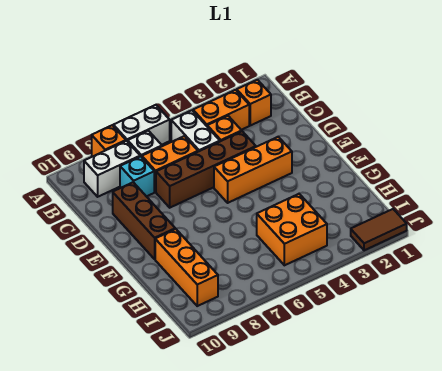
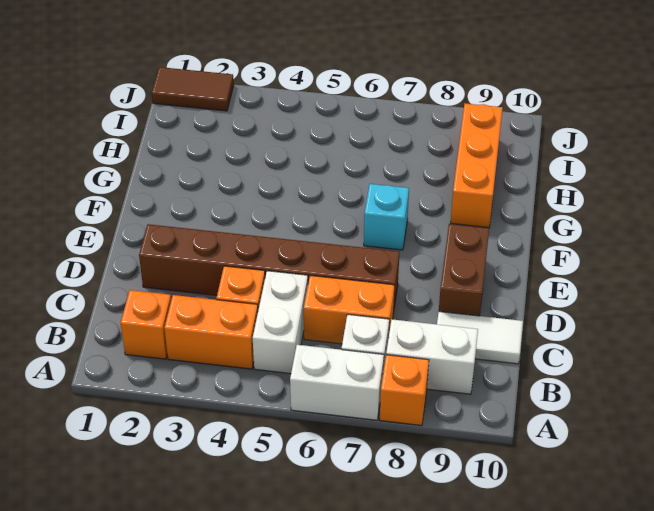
cyan brick C8 level 1 -> cyan brick F7 level 1
none -> white tile C9:C10 level 1
brown brick D4:D7 level 1 -> brown brick D2:D7 level 1
brown brick D9:F9 level 1 -> brown brick D9:E9 level 1
orange brick E3:E5 level 1 -> none
orange brick H4:I5 level 1 -> none

